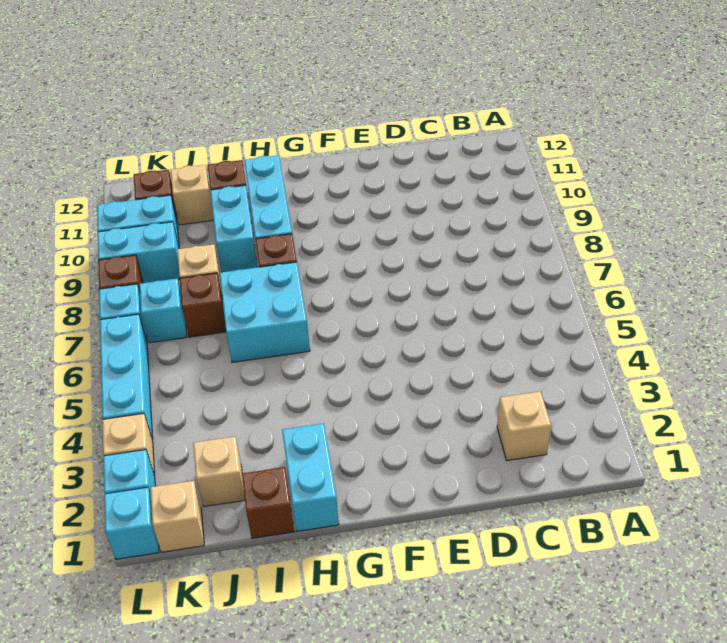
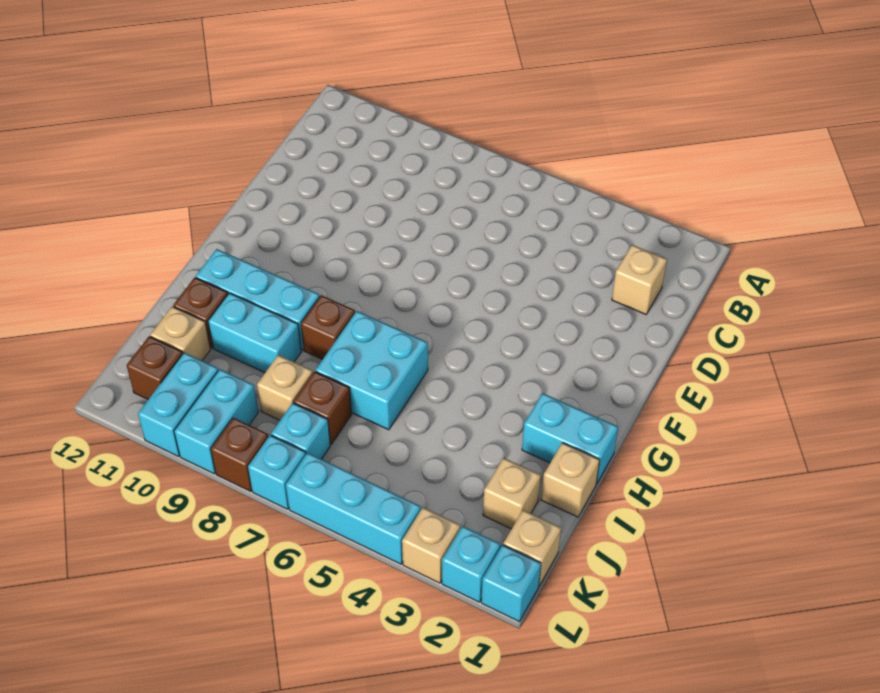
brown brick I1 level 1 -> tan brick I1 level 1

